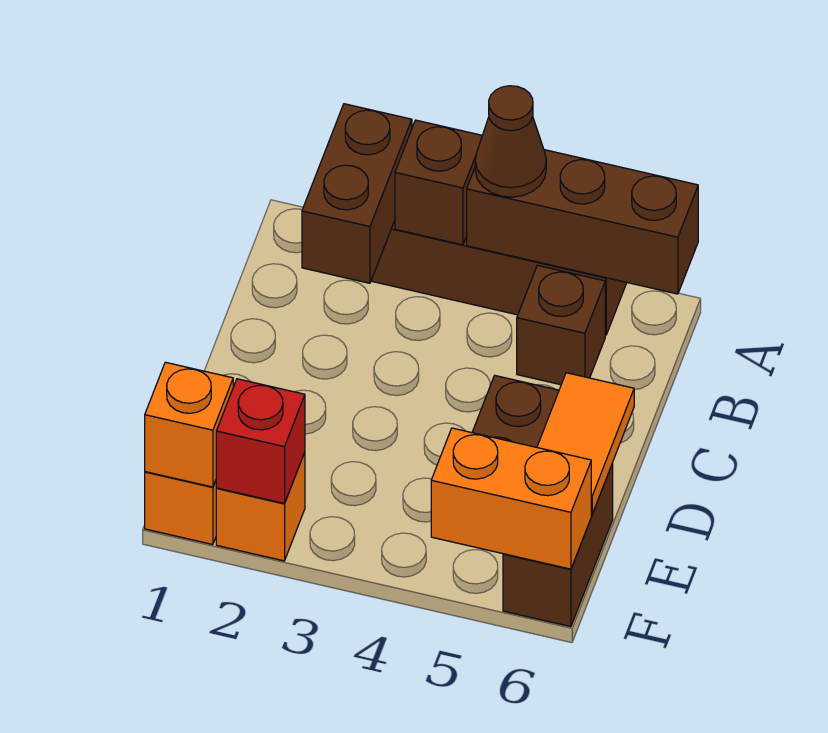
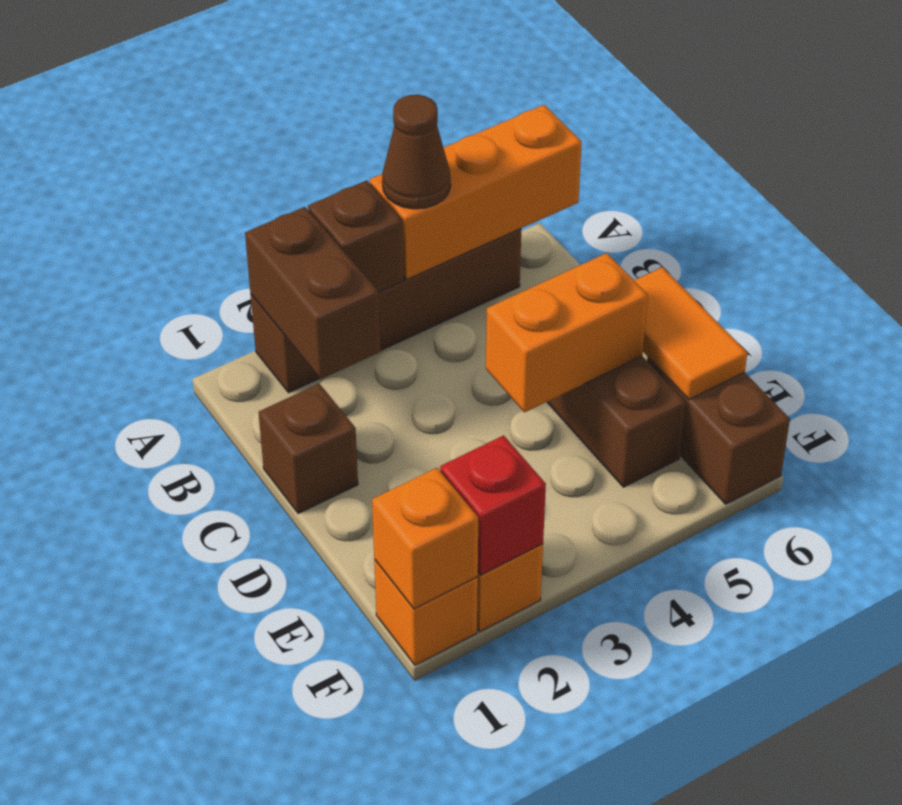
brown brick A4:A6 level 2 -> orange brick A4:A6 level 2
brown brick B5 level 1 -> brown brick C1 level 1
orange brick F5:F6 level 2 -> orange brick D4:D5 level 2

